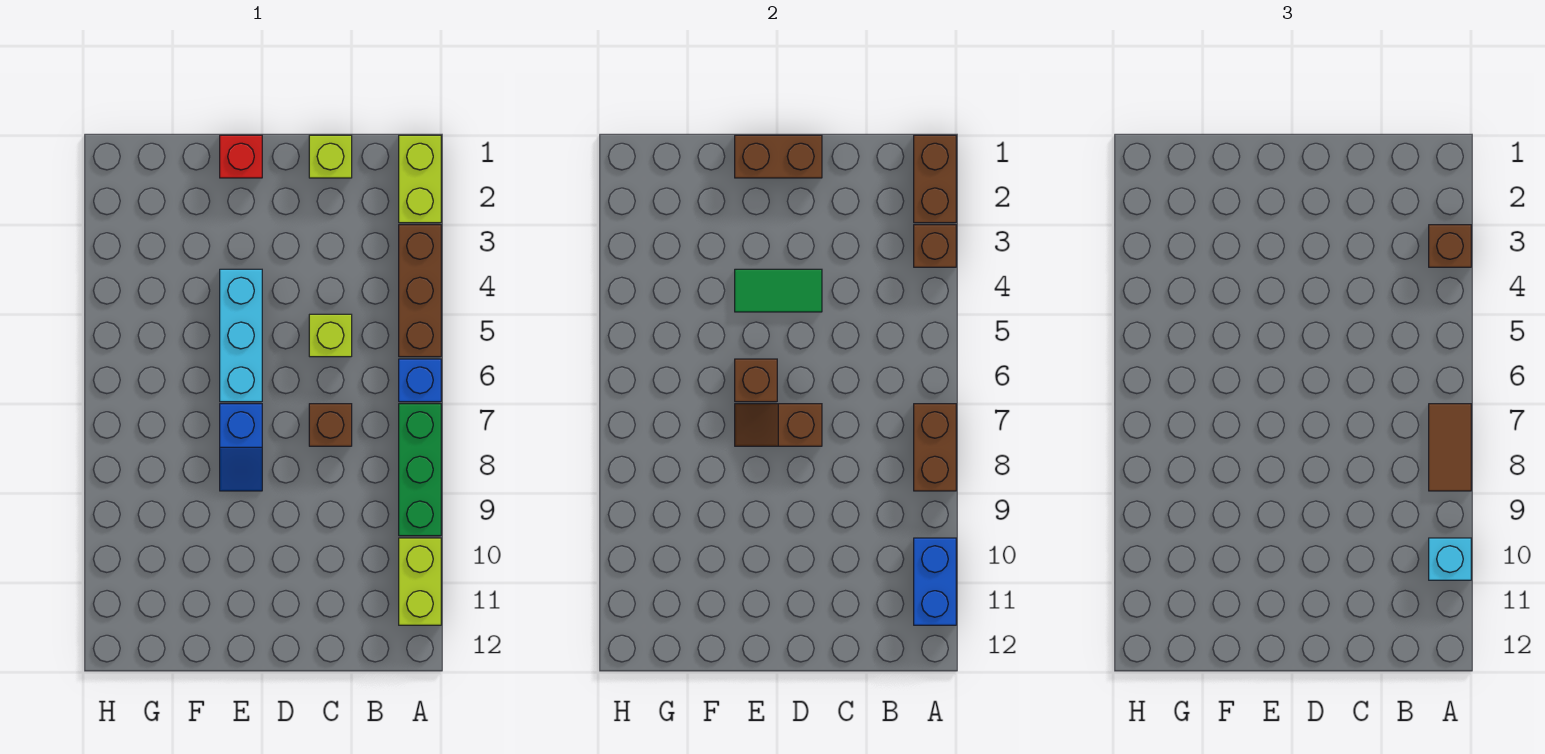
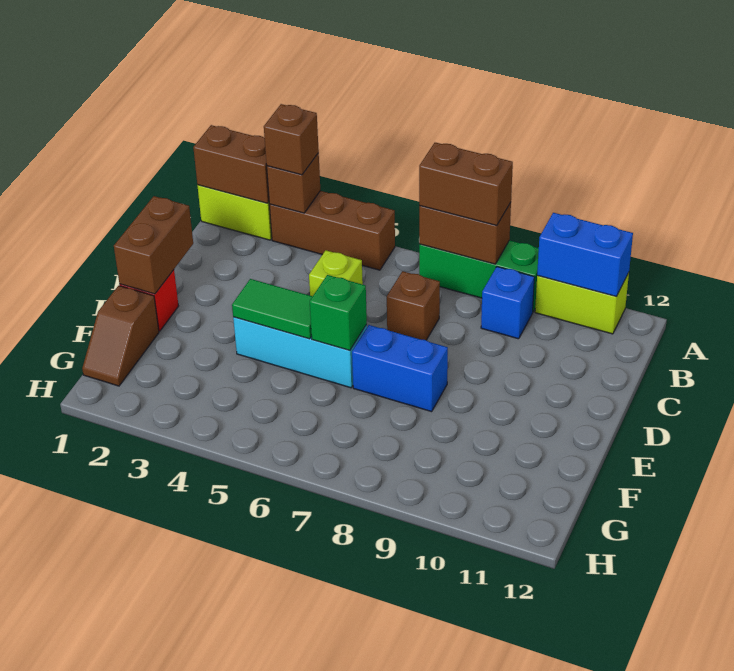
blue brick A6 level 1 -> blue brick B9 level 1
brown tile A7:A8 level 3 -> brown brick A7:A8 level 3
cyan brick A10 level 3 -> none
lime brick C1 level 1 -> none
green tile D4:E4 level 2 -> green tile E4:E5 level 2
brown slope D7:E7 level 2 top D -> brown slope F1:G1 level 1 top F
brown brick E6 level 2 -> green brick E6 level 2
blue slope E7:E8 level 1 top 7 -> blue brick E7:E8 level 1

